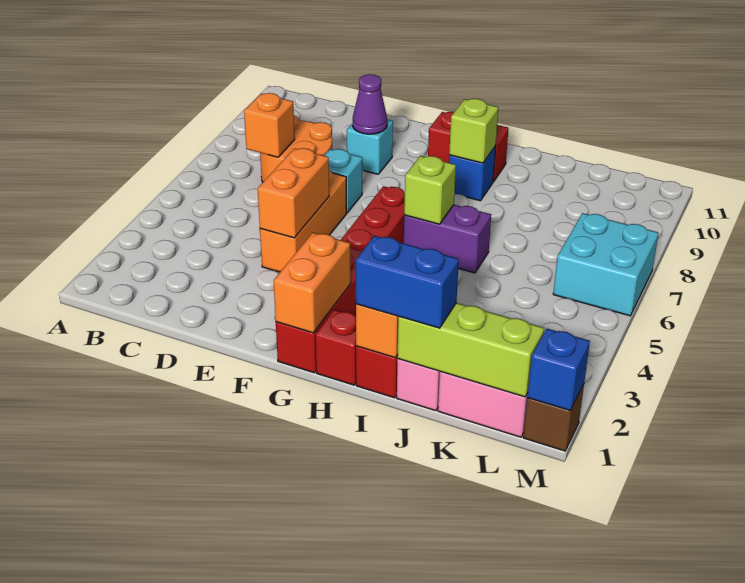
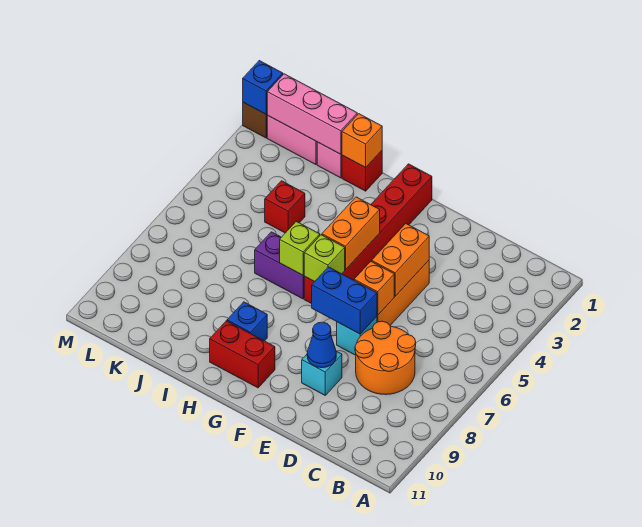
orange brick C7 level 2 -> orange brick E6 level 2
purple cone E9 level 2 -> blue cone E9 level 2
orange brick G1:G2 level 2 -> orange brick G4:G5 level 2
red brick H1 level 1 -> red brick J4 level 1
lime brick H9 level 2 -> lime brick G6 level 2
blue brick I1:J1 level 3 -> blue brick E7:F7 level 2
lime brick J1:L1 level 2 -> pink brick J1:L1 level 2
cyan brick L6:M7 level 1 -> none

